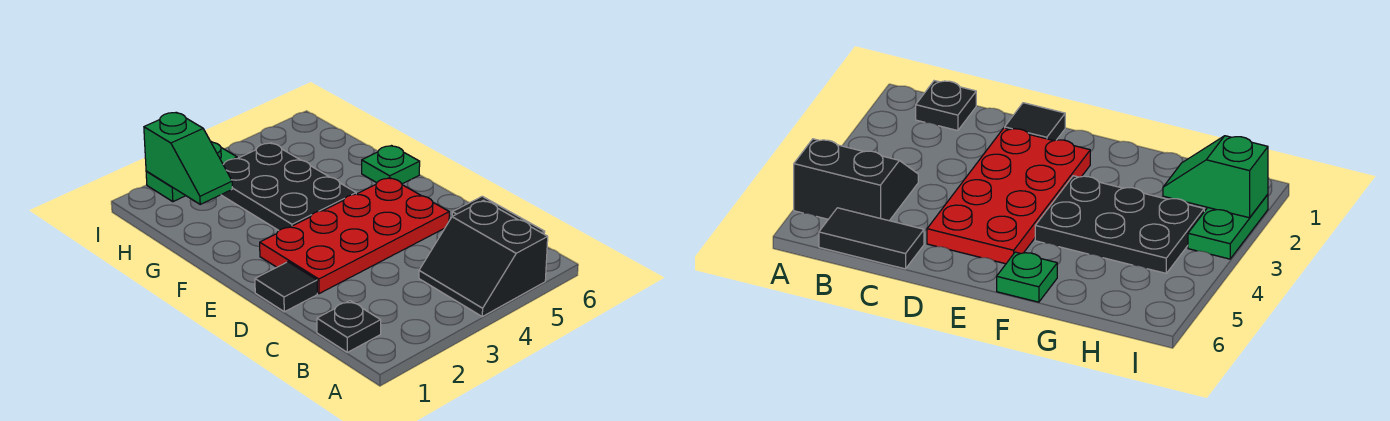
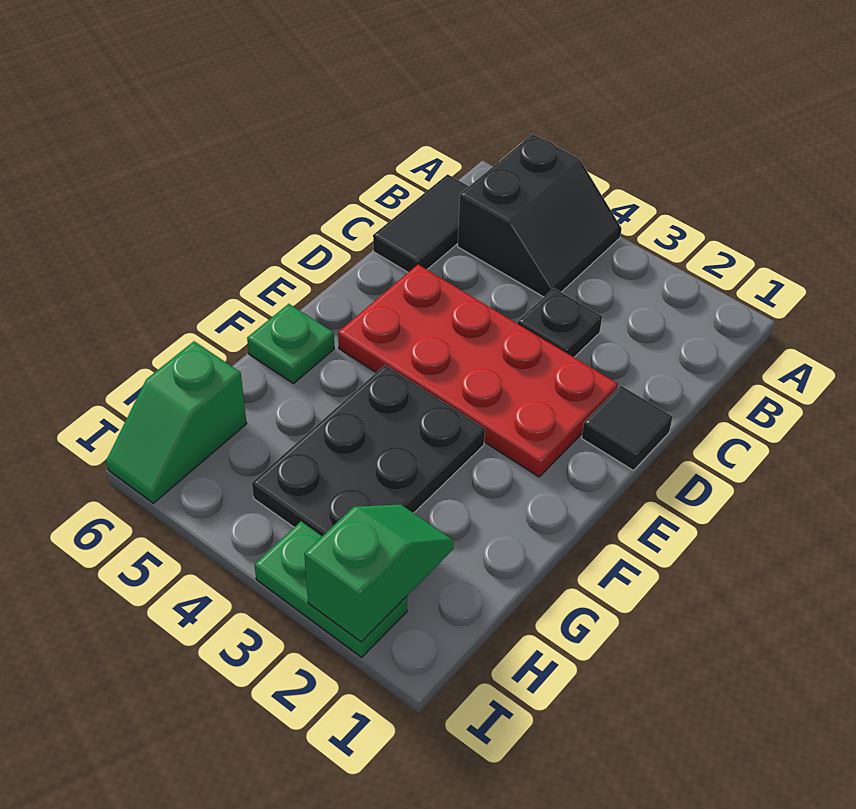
black plate B1 level 1 -> black plate C3 level 1
none -> green slope H6:I6 level 1 top H

